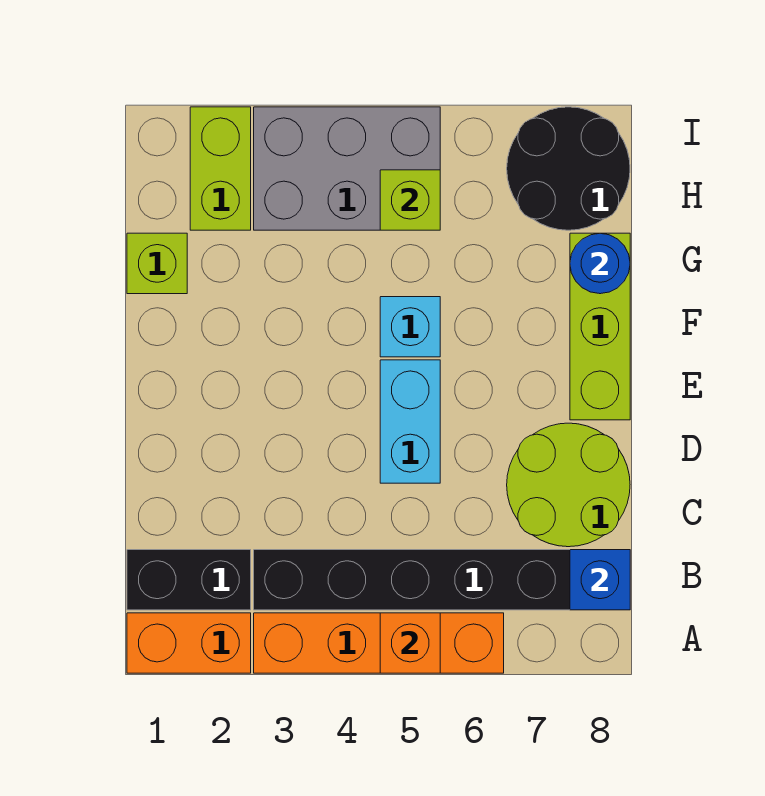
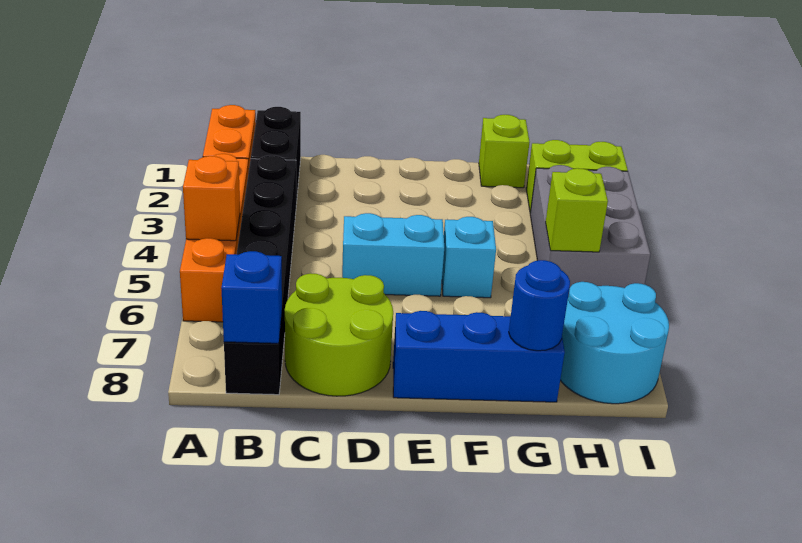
lime brick E8:G8 level 1 -> blue brick E8:G8 level 1
black round brick H7:I8 level 1 -> cyan round brick H7:I8 level 1

